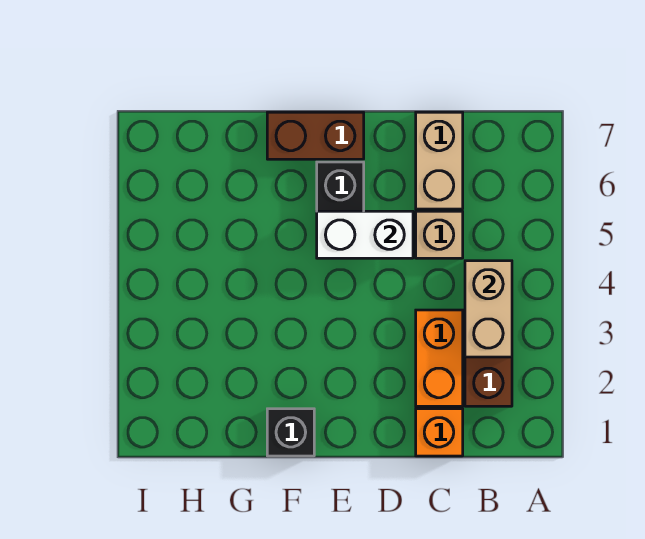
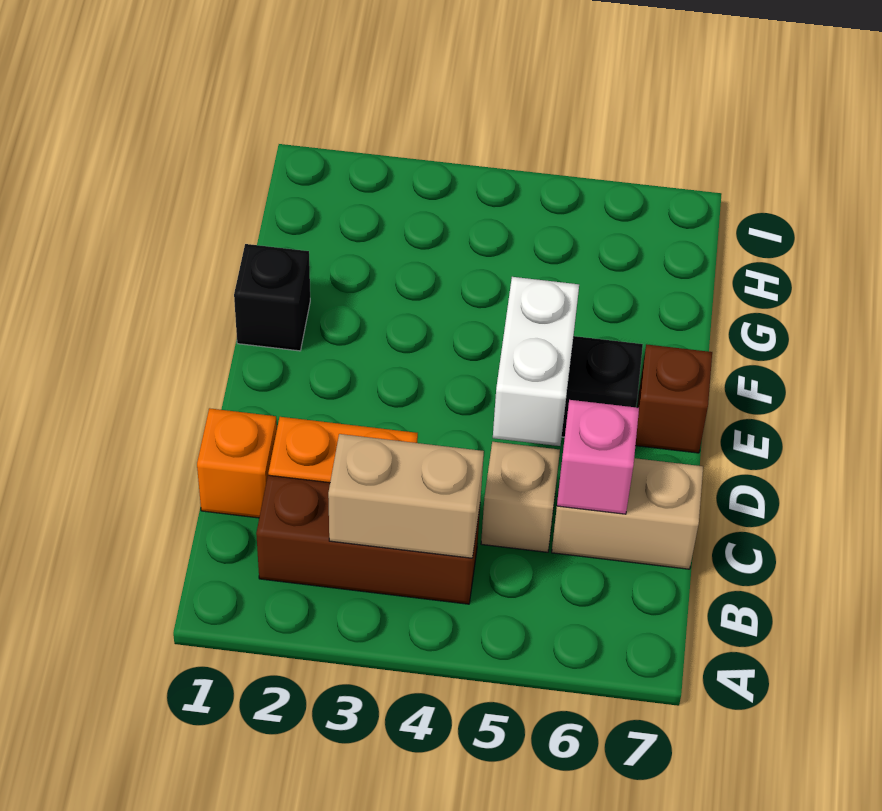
none -> pink brick C6 level 2
brown brick E7:F7 level 1 -> brown brick E7 level 1

